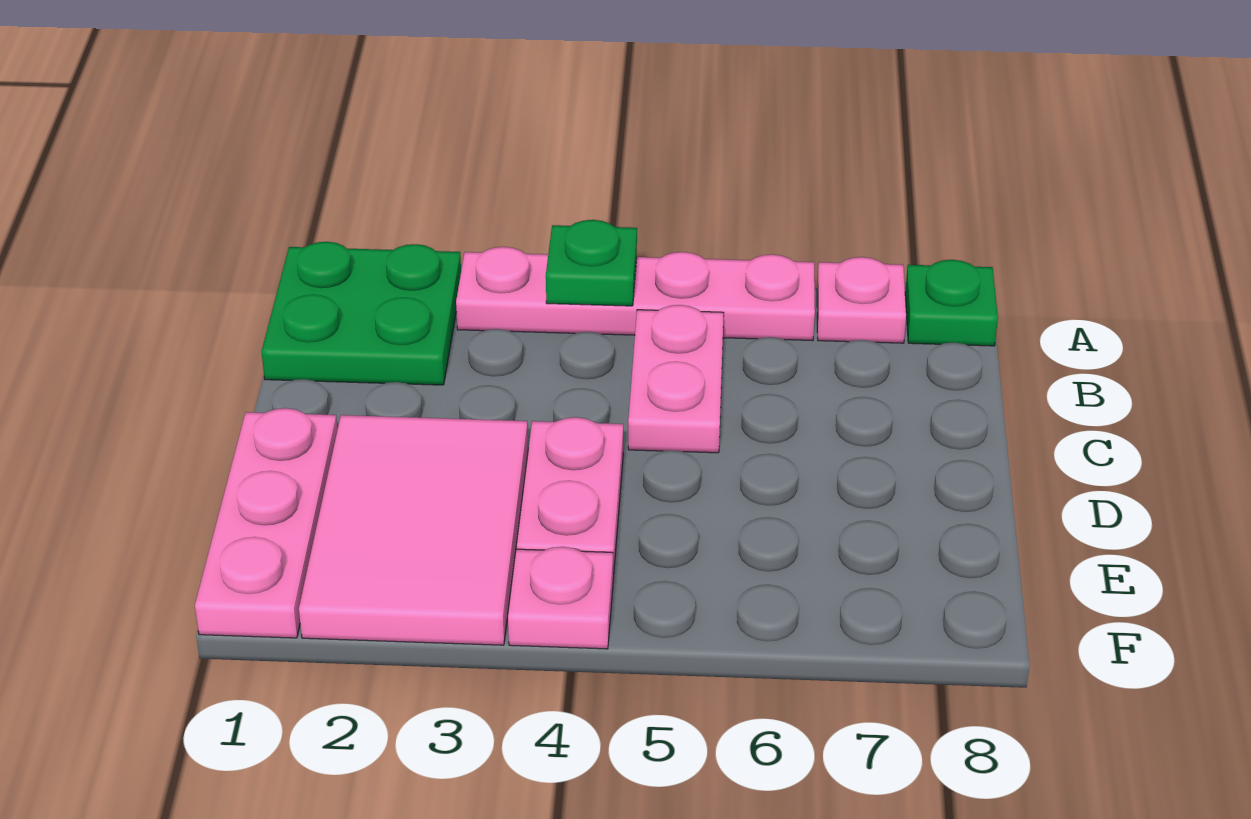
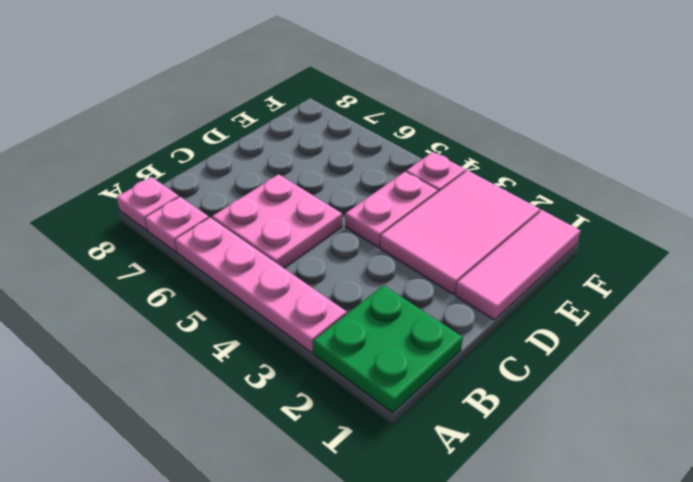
green plate A4 level 2 -> none
green plate A8 level 1 -> pink plate A8 level 1
pink plate B5:C5 level 1 -> pink plate B5:C6 level 1
pink plate D1:F1 level 1 -> pink tile D1:F1 level 1

